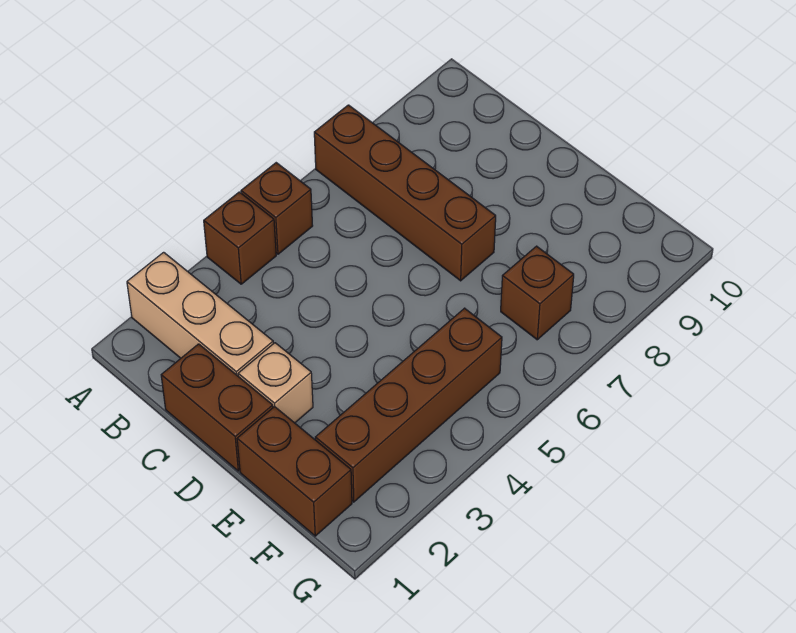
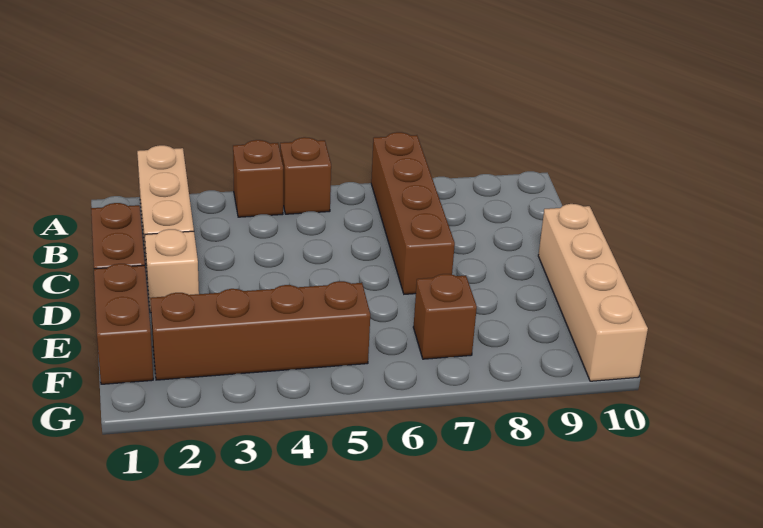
none -> tan brick D10:G10 level 1

